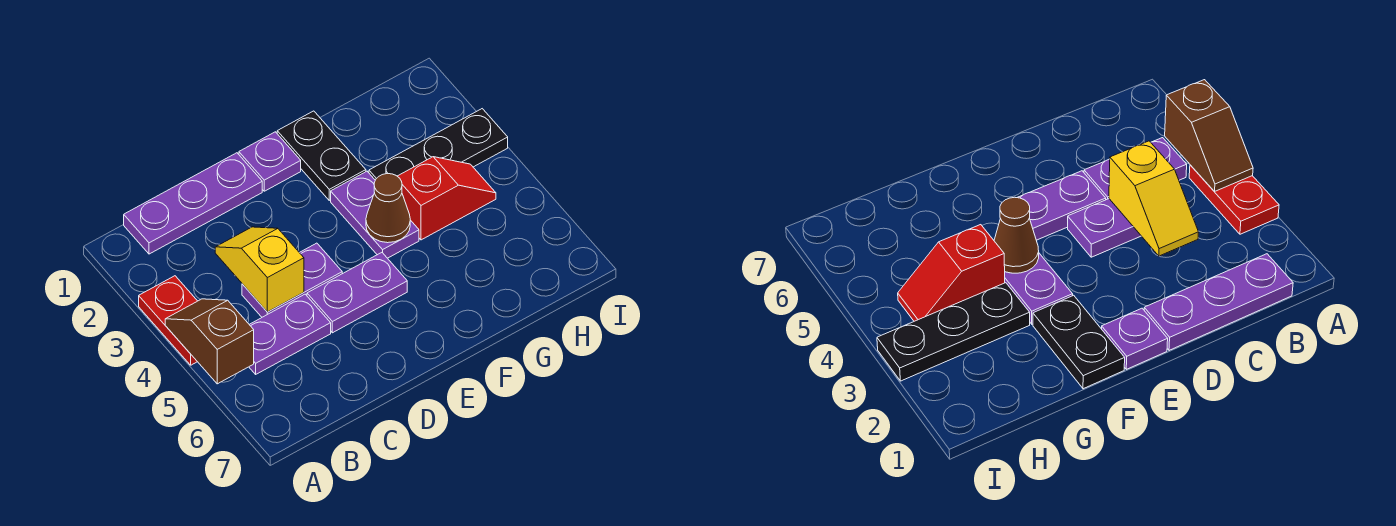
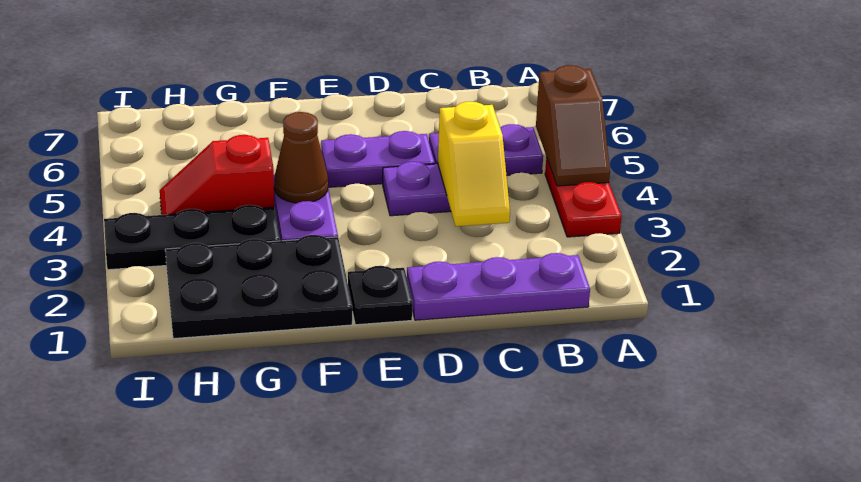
purple plate E1 level 1 -> black plate E1 level 1
black plate F1:F2 level 1 -> black plate F1:H2 level 1

